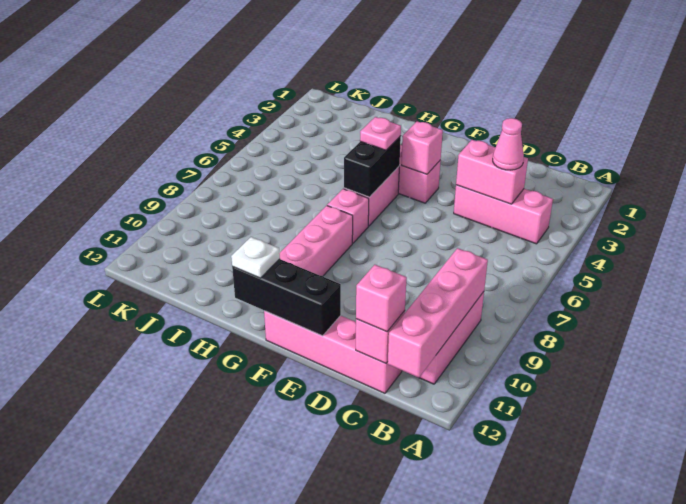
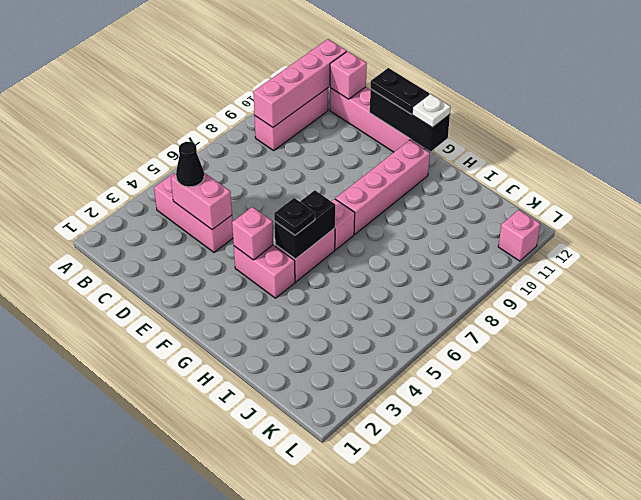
pink cone C4 level 3 -> black cone C4 level 3
pink brick C12 level 3 -> pink brick L11 level 1
none -> black plate E12:F12 level 3
pink plate G5 level 3 -> black plate G5 level 3

